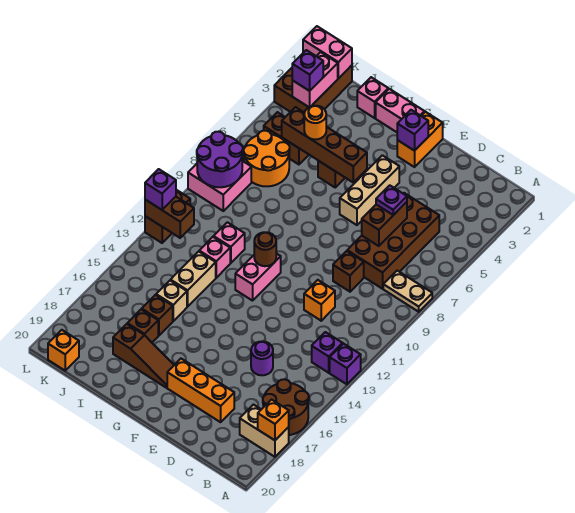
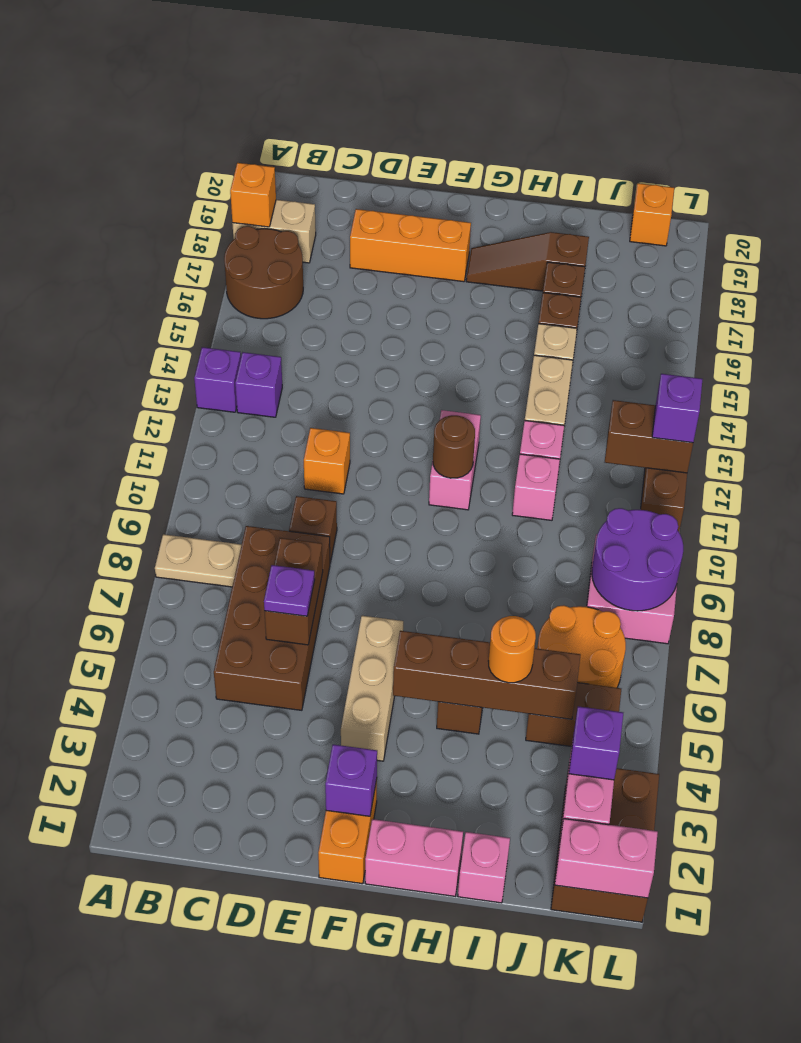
purple round brick D15 level 1 -> none

